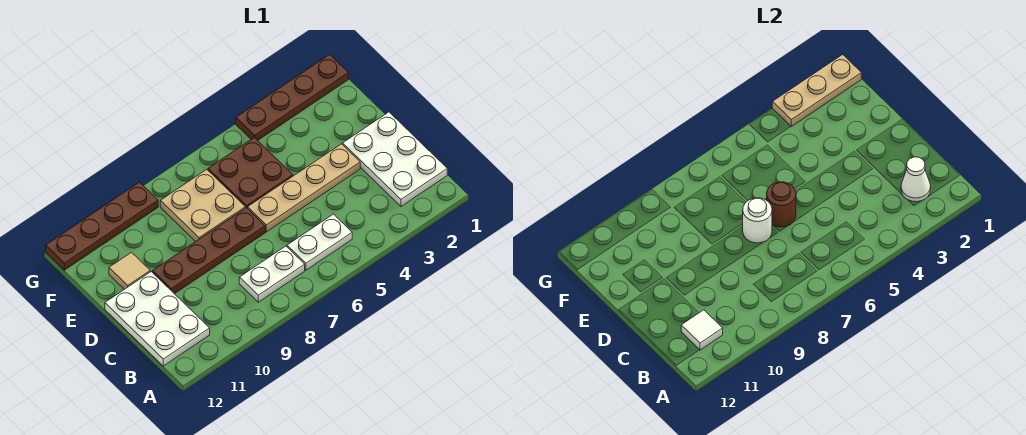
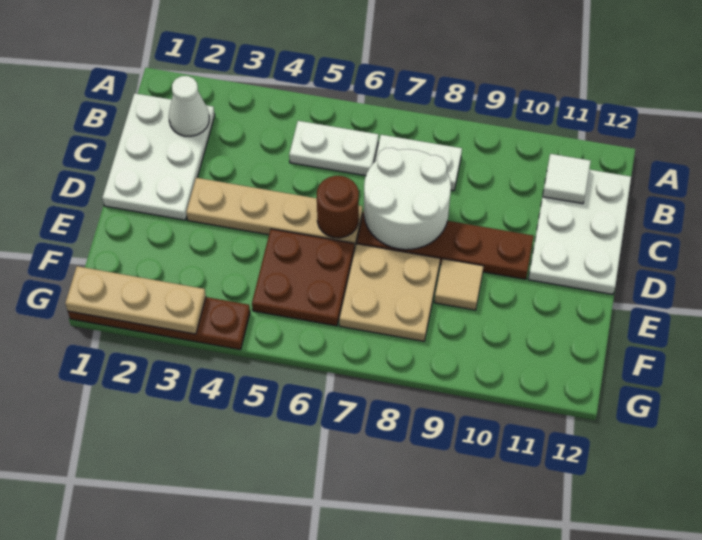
white round brick D7 level 2 -> white round brick C7:D8 level 2
tan tile E11 level 1 -> tan tile E9 level 1
brown plate G9:G12 level 1 -> none

